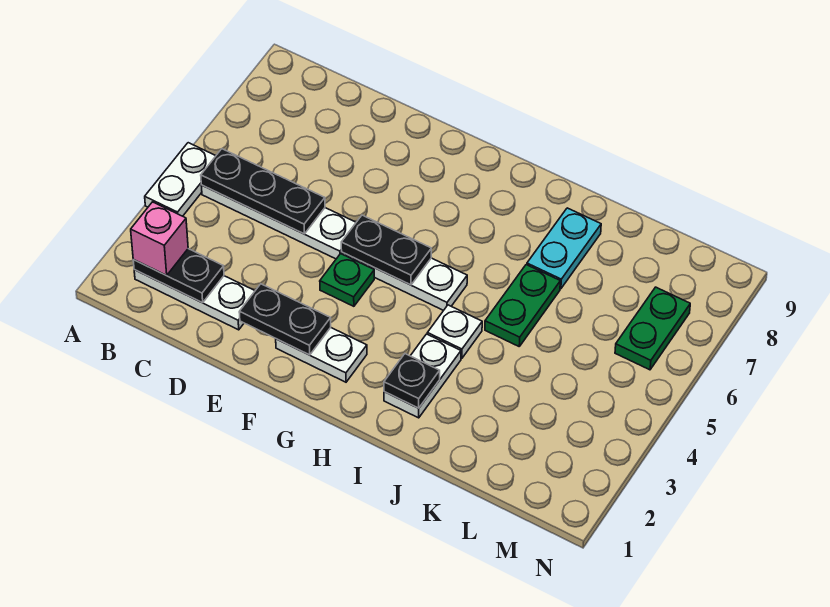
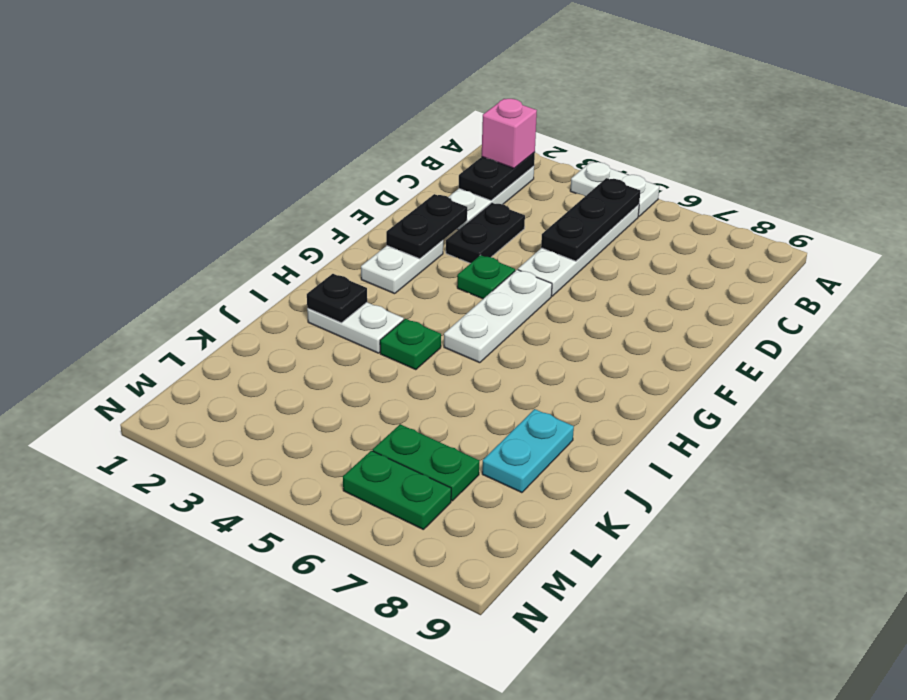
black plate F5:G5 level 2 -> black plate D3:E3 level 1
white plate I4 level 1 -> green plate I4 level 1
green plate J5:J6 level 1 -> green plate L6:L7 level 1
cyan plate J7:J8 level 1 -> cyan plate J8:K8 level 1

